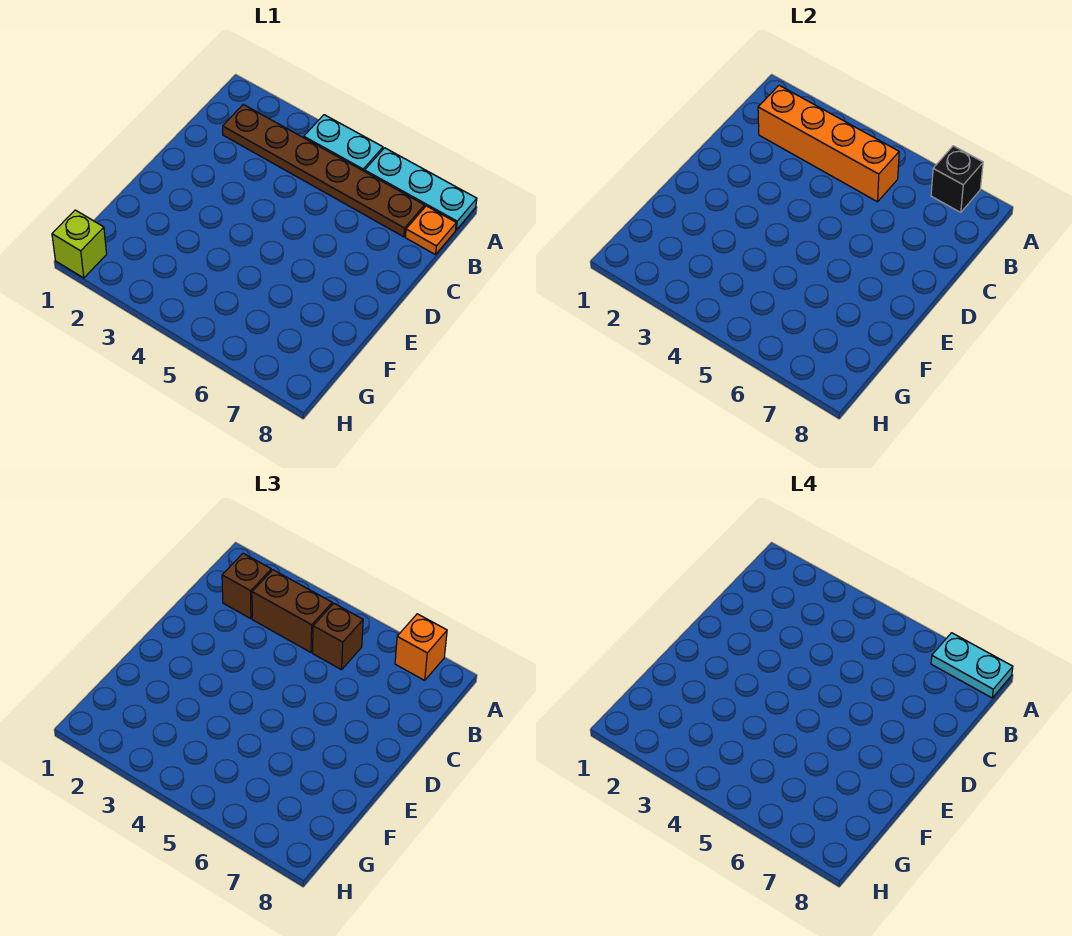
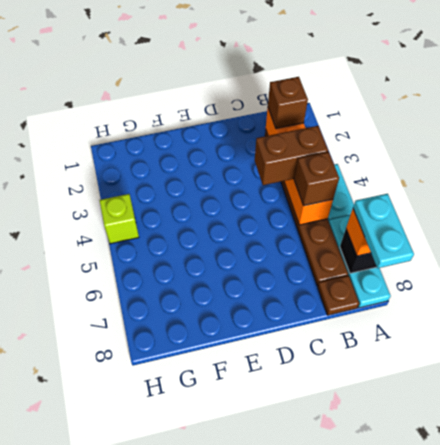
brown brick B3:B4 level 3 -> brown brick B4:C4 level 3
orange plate B8 level 1 -> brown plate B8 level 1
lime brick H1 level 1 -> lime brick H4 level 1

